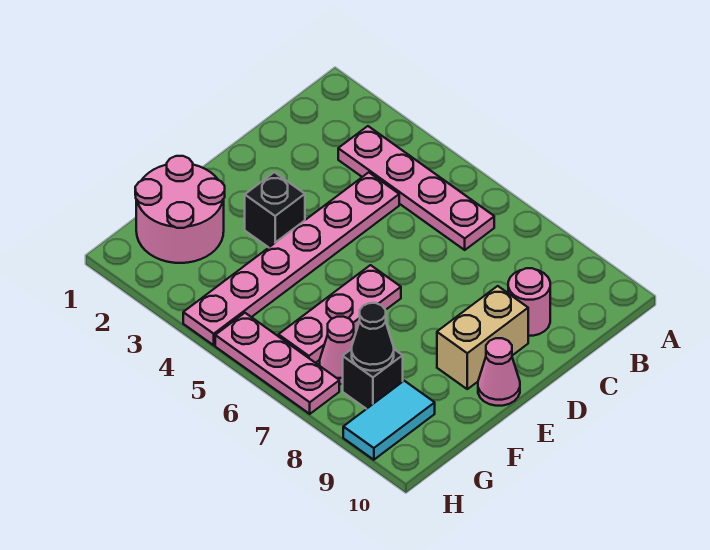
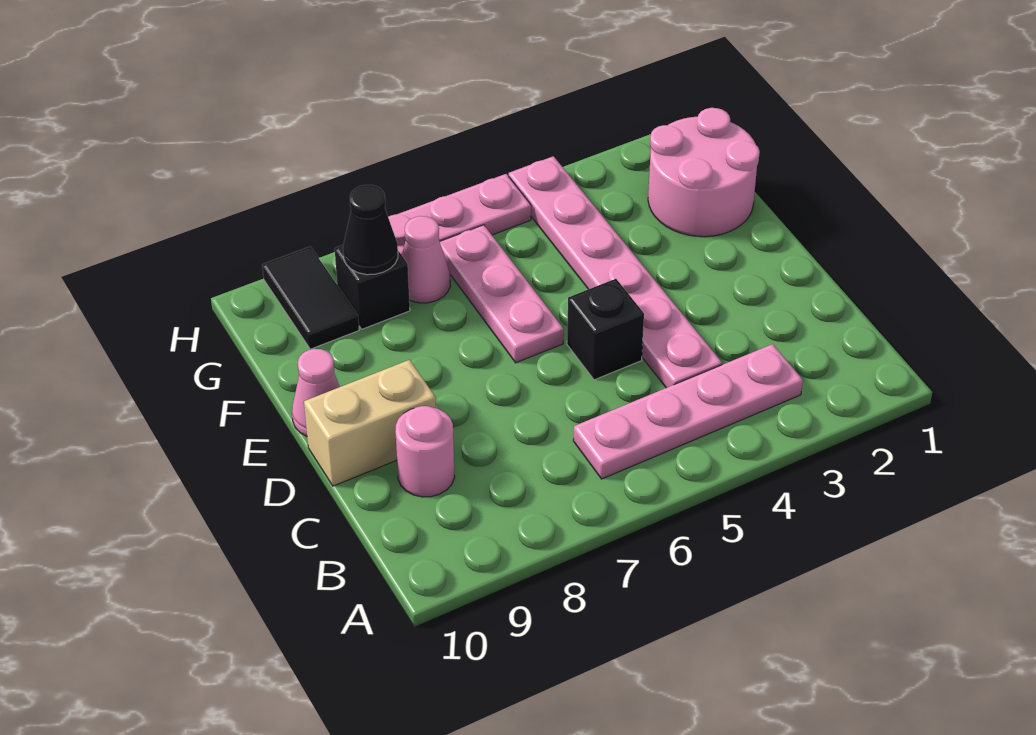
tan brick D9:E9 level 1 -> tan brick D9:D10 level 1
black brick E3 level 1 -> black brick D5 level 1
cyan tile G9:H9 level 1 -> black tile G9:H9 level 1

